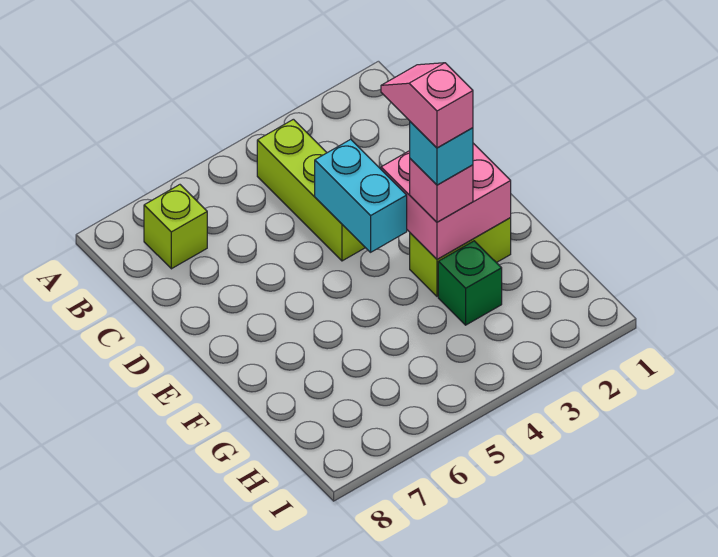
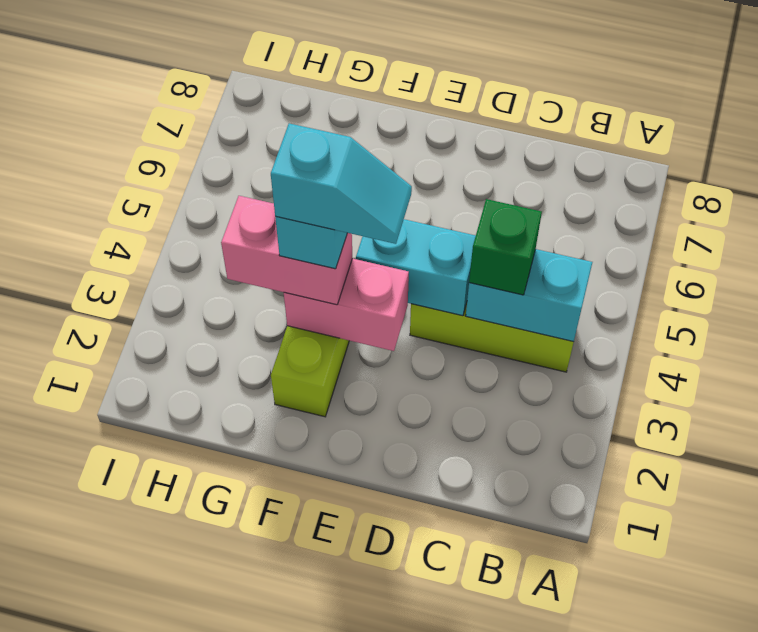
none -> cyan brick B4:C4 level 2
lime brick B7 level 1 -> none
pink brick E2:F3 level 2 -> pink brick E3:F3 level 2
pink slope E3:F3 level 5 top F -> cyan slope E3:F3 level 5 top F
pink brick F3 level 3 -> pink brick F3:G3 level 3
green brick G3 level 1 -> green brick C4 level 3

